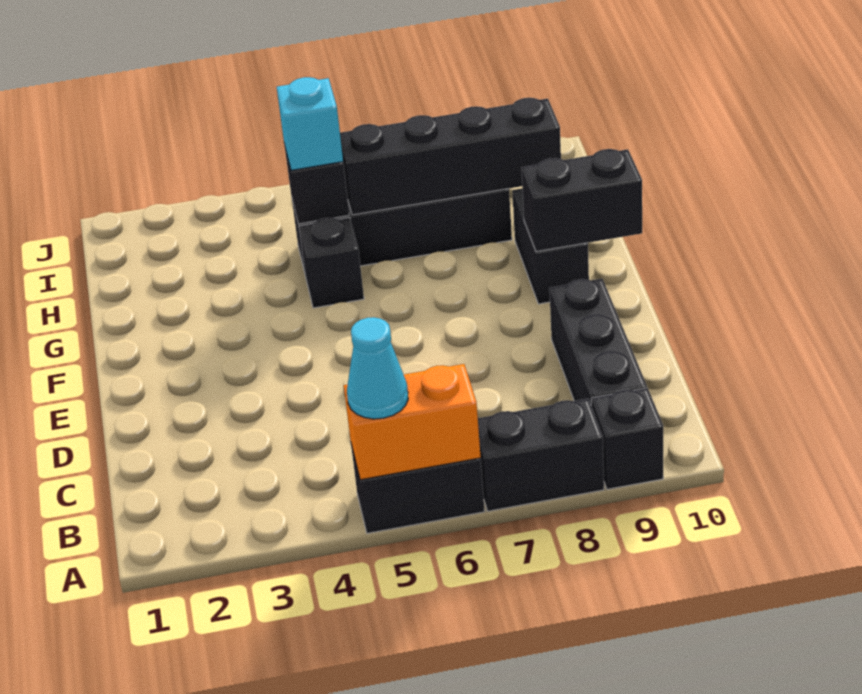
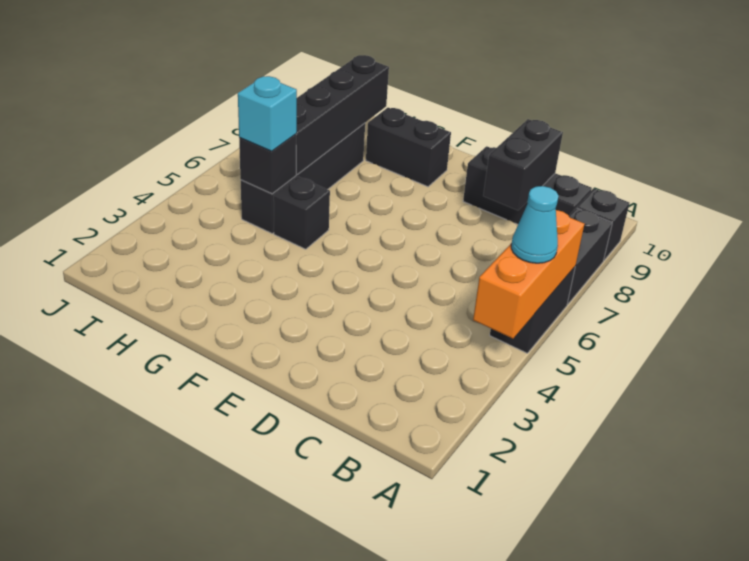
orange brick A5:A6 level 2 -> orange brick A4:A6 level 2
black brick F9:F10 level 2 -> black brick C8:C9 level 2

